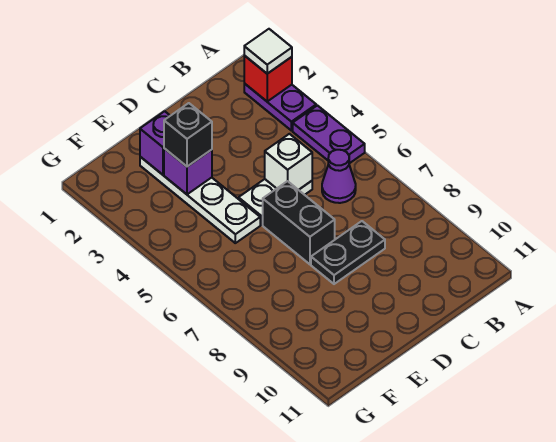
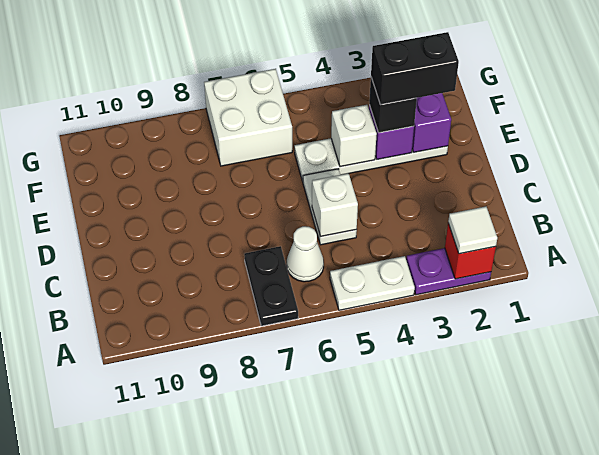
purple plate A4:A5 level 1 -> white plate A4:A5 level 1
purple cone B6 level 1 -> white cone B6 level 1
black plate C8:D8 level 1 -> black plate A7:B7 level 1
black brick D6:D7 level 1 -> black brick E2:E3 level 4
none -> white brick E4 level 2
none -> white brick F6:G7 level 1

